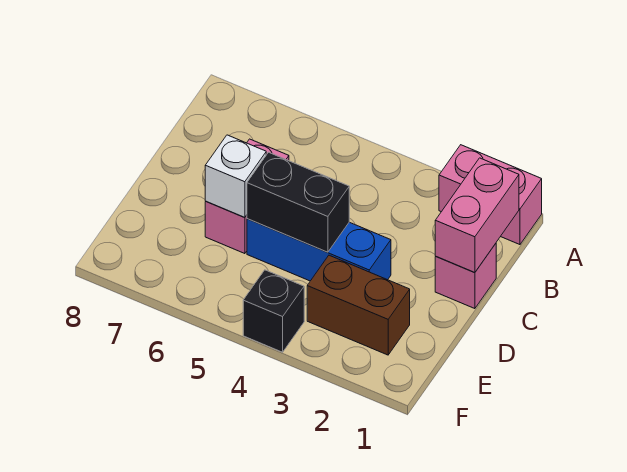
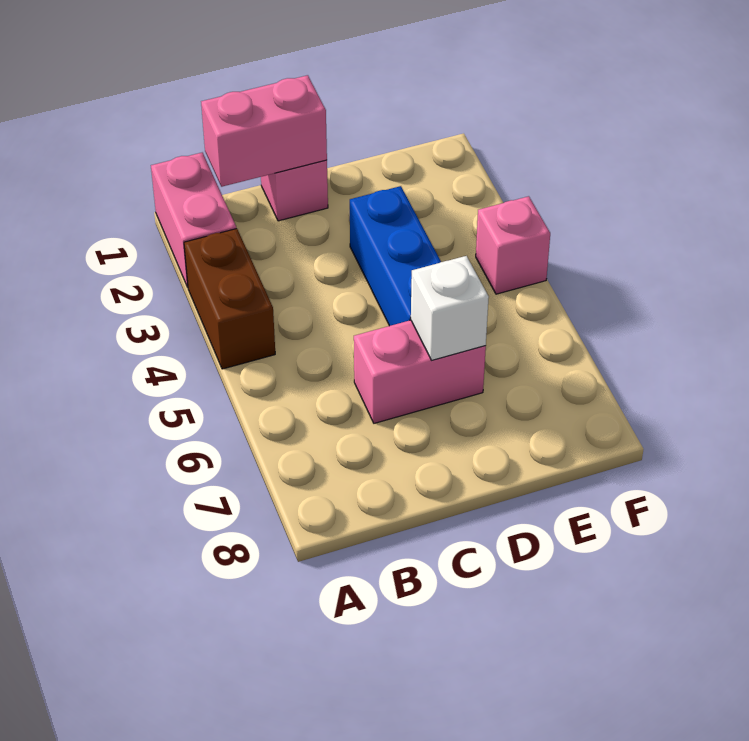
black brick D4:D5 level 2 -> none
brown brick E2:E3 level 1 -> brown brick A3:A4 level 1
black brick F4 level 1 -> pink brick F4 level 1

